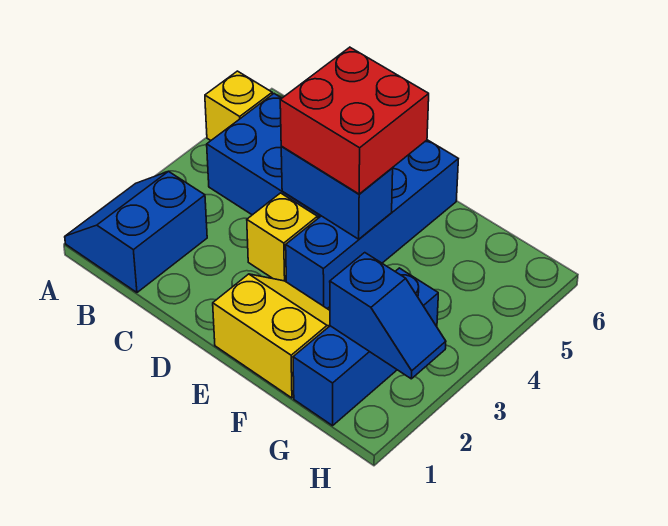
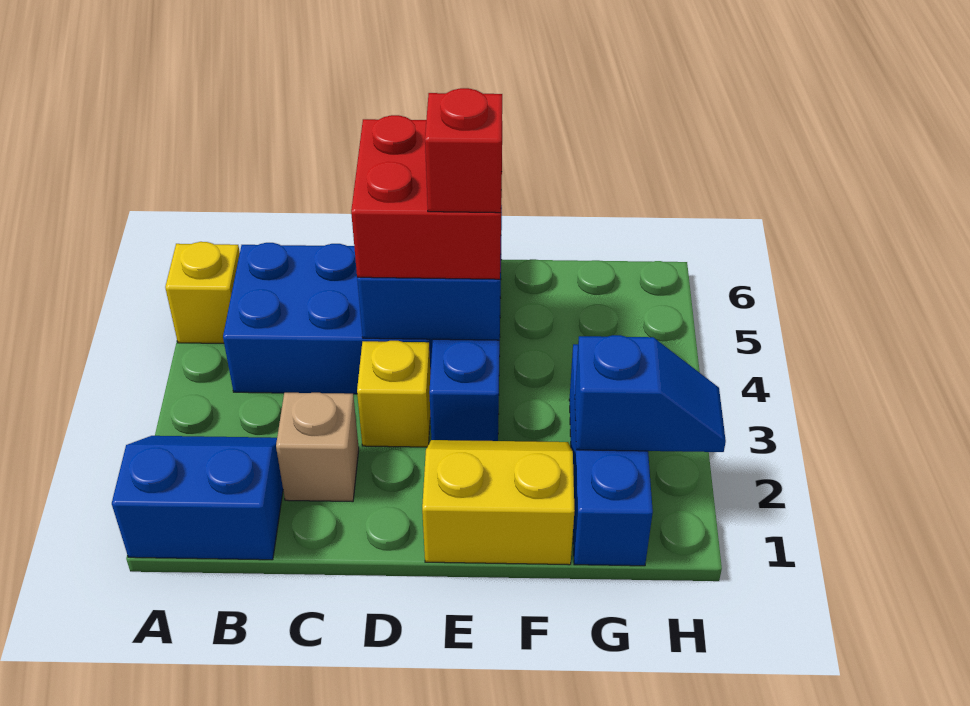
blue slope A1:B2 level 1 top B -> blue slope A1:B2 level 1 top 1
none -> tan brick C2 level 1
none -> red brick E4 level 4

